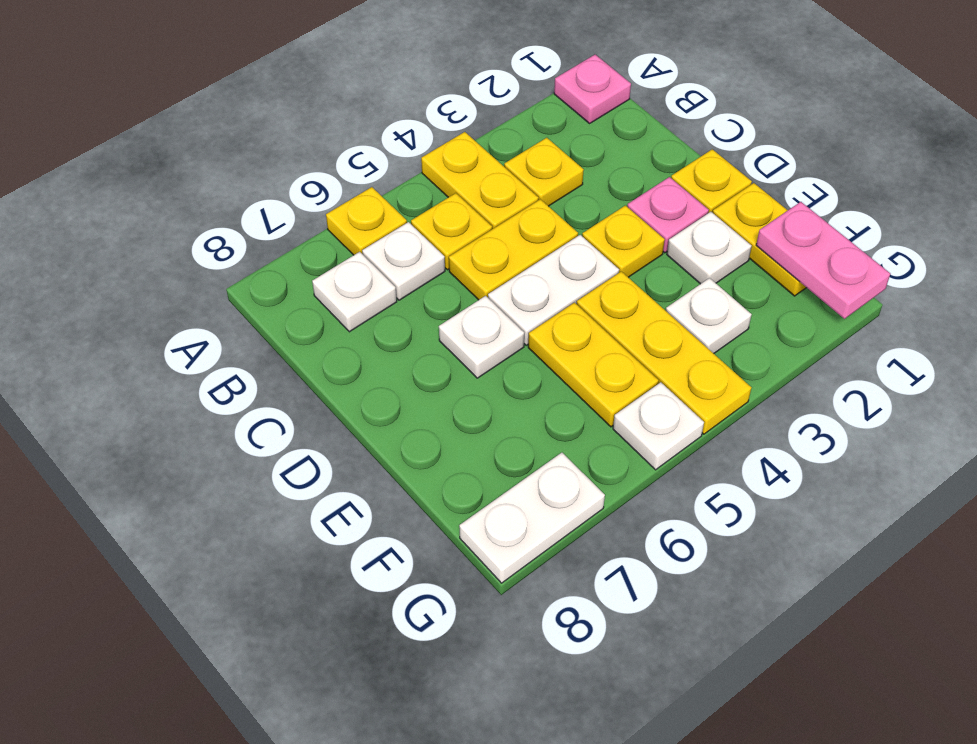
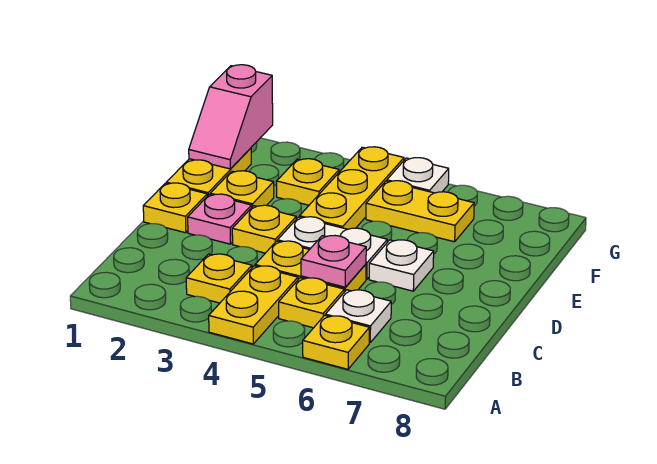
pink plate A1 level 1 -> pink plate C5 level 2
white plate B7 level 1 -> none
white plate E2 level 1 -> yellow plate E2 level 1
yellow plate E5:F5 level 1 -> yellow plate F5:F6 level 1
pink plate F1:G1 level 2 -> pink slope F1:G1 level 2 top G
white plate F3 level 1 -> yellow plate F3 level 1
white plate G7:G8 level 1 -> none

